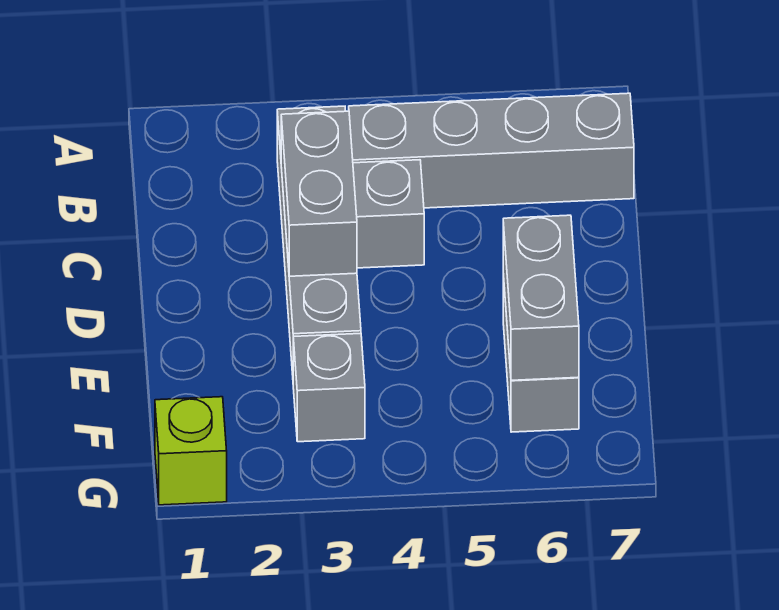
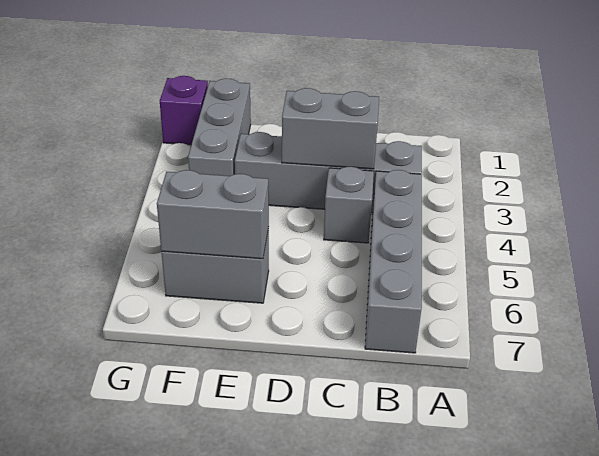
grey brick F3 level 1 -> grey brick F1:F3 level 1
lime brick G1 level 1 -> purple brick G1 level 1

